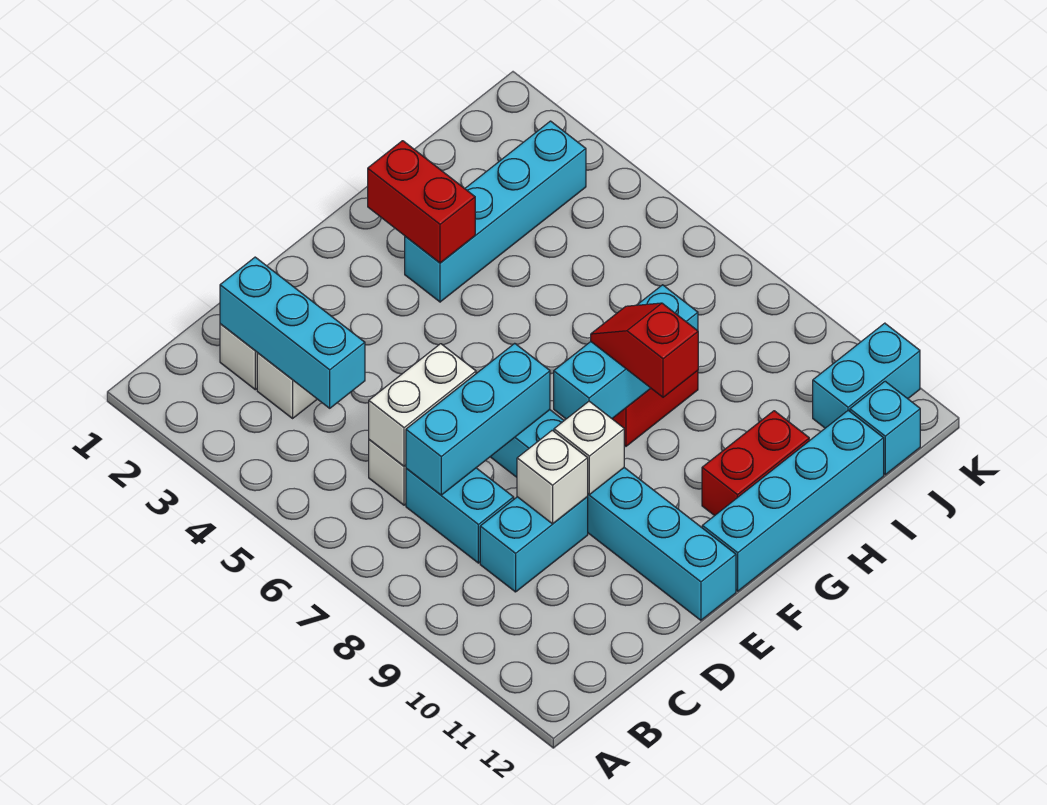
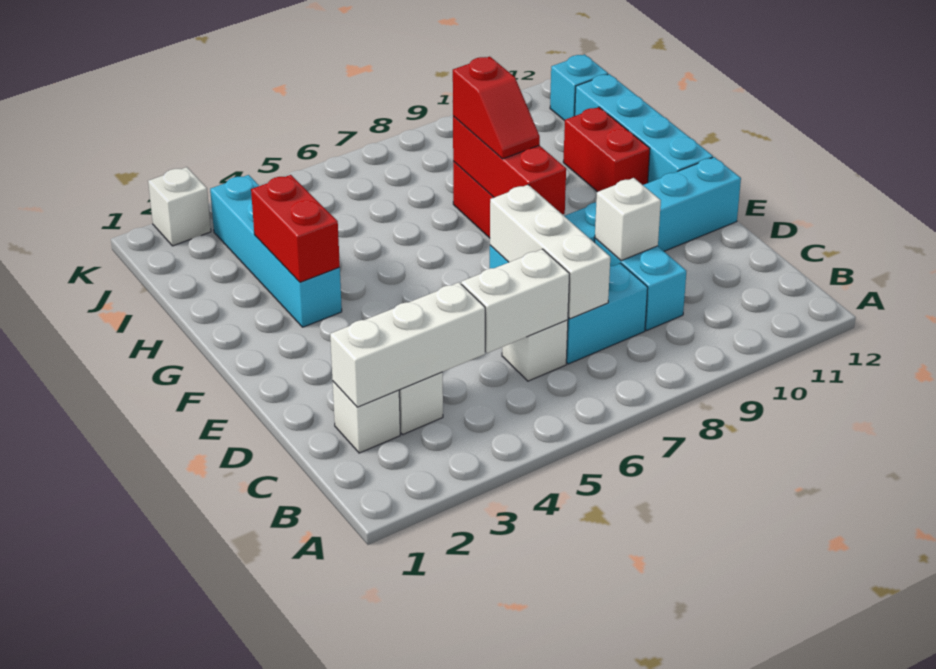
cyan brick C2:C4 level 2 -> white brick C2:C4 level 2
white brick C6:D6 level 2 -> white brick C5:C6 level 2
cyan brick C7:E7 level 2 -> white brick C7:E7 level 2
white brick E9 level 2 -> white brick K2 level 1
cyan brick F8:H8 level 2 -> red brick F8:H8 level 2
red brick G2:G3 level 2 -> red brick G3:H3 level 2
red slope G8:G9 level 3 top 9 -> red slope G8:H8 level 3 top H
cyan brick J11:K11 level 1 -> none

